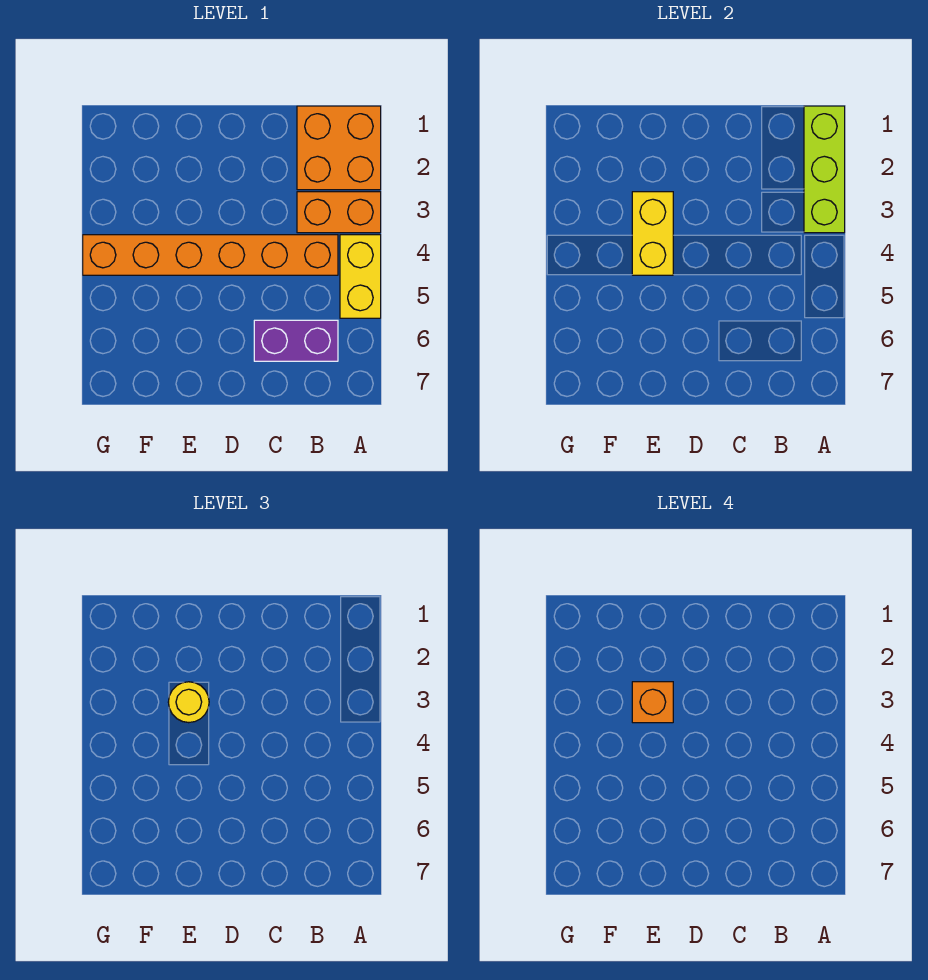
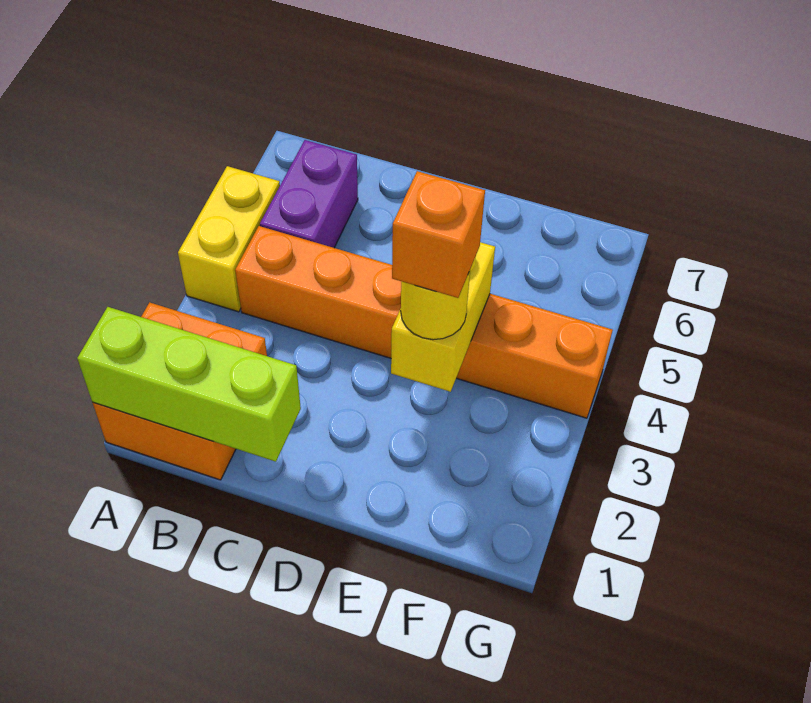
lime brick A1:A3 level 2 -> lime brick A1:C1 level 2
orange brick A3:B3 level 1 -> none
purple brick B6:C6 level 1 -> purple brick B5:B6 level 1

